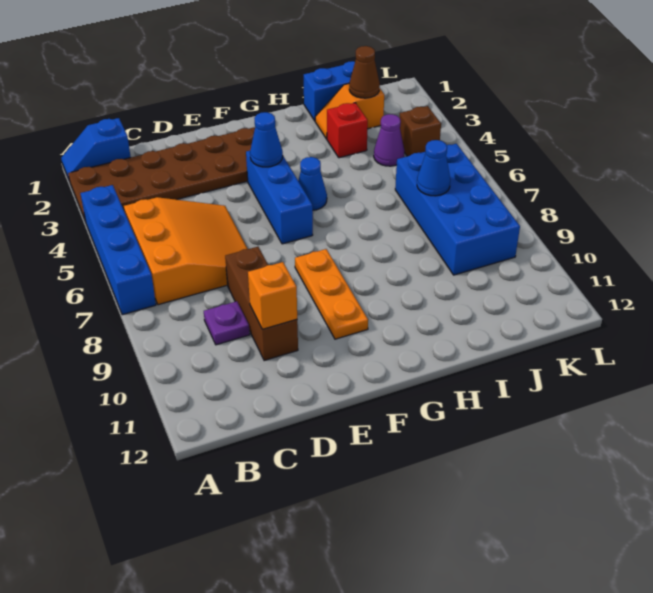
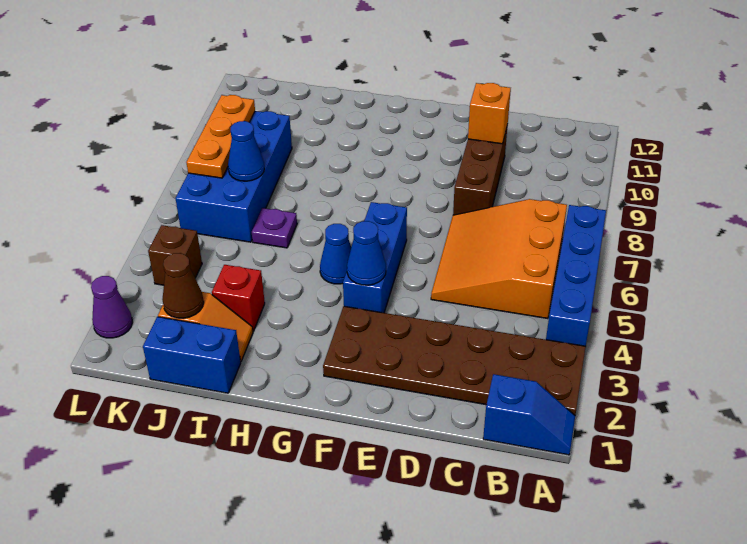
purple plate C9 level 1 -> purple plate I6 level 1
orange plate F8:F10 level 1 -> orange plate K7:K9 level 2
purple cone J4 level 1 -> purple cone L2 level 1

